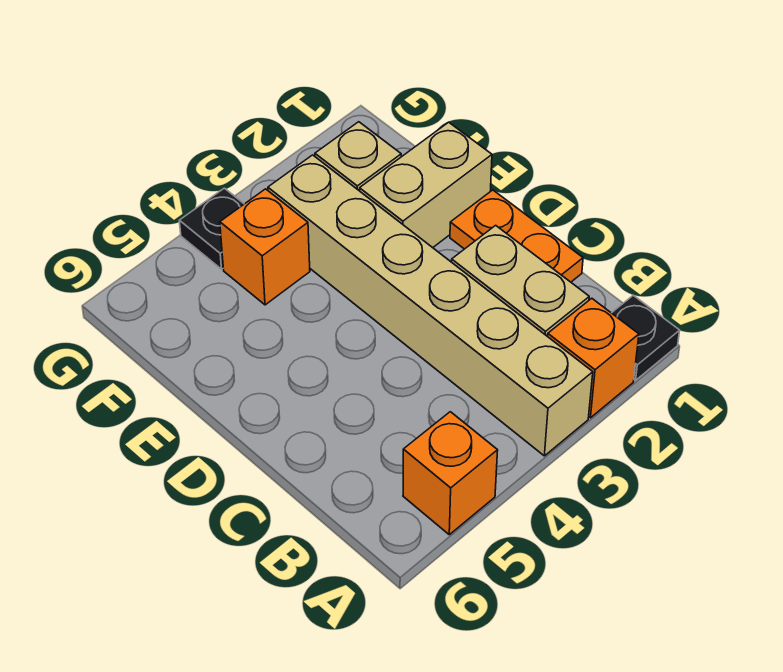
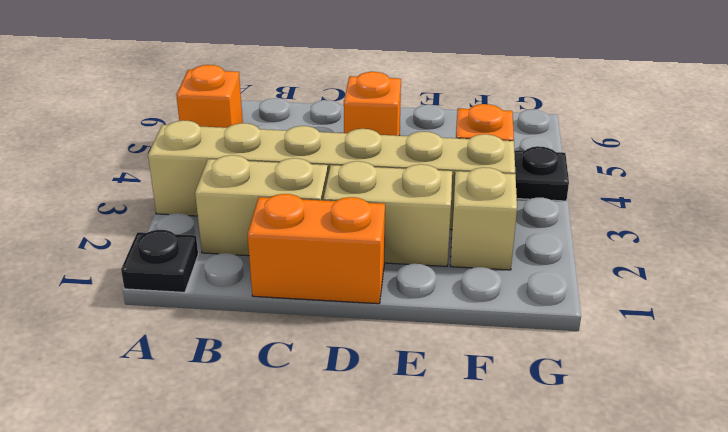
orange brick A2 level 1 -> orange brick D5 level 1
orange plate C1:D1 level 1 -> orange brick C1:D1 level 1
tan brick E1:E2 level 1 -> tan brick D2:E2 level 1

